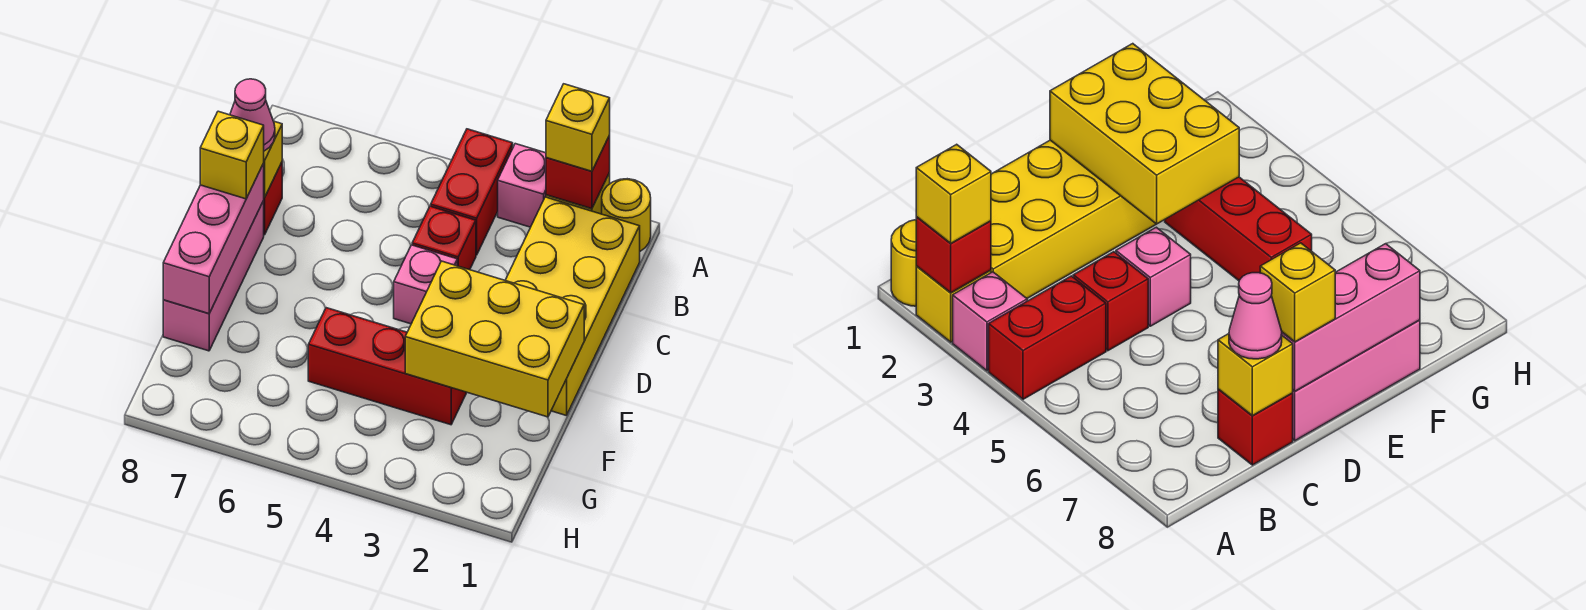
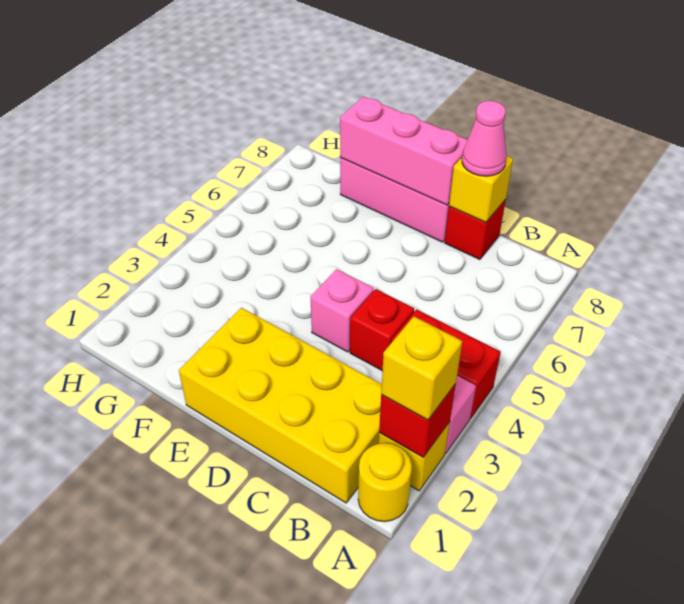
yellow brick D8 level 3 -> none
yellow brick E1:F3 level 2 -> none
red brick F3:F5 level 1 -> none

